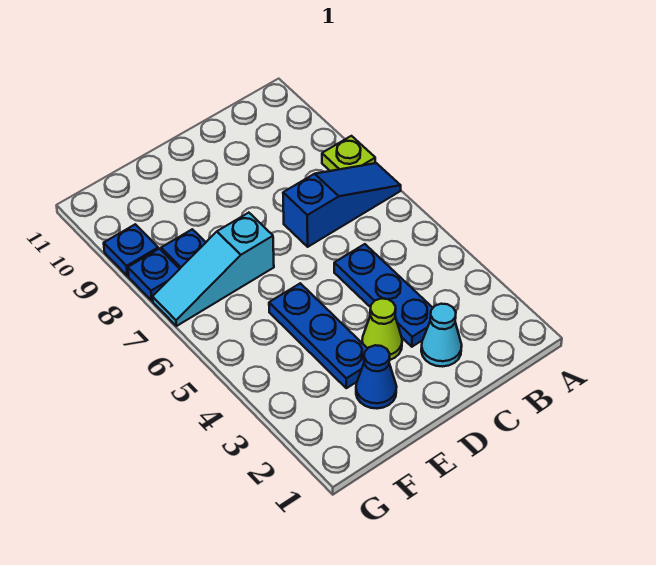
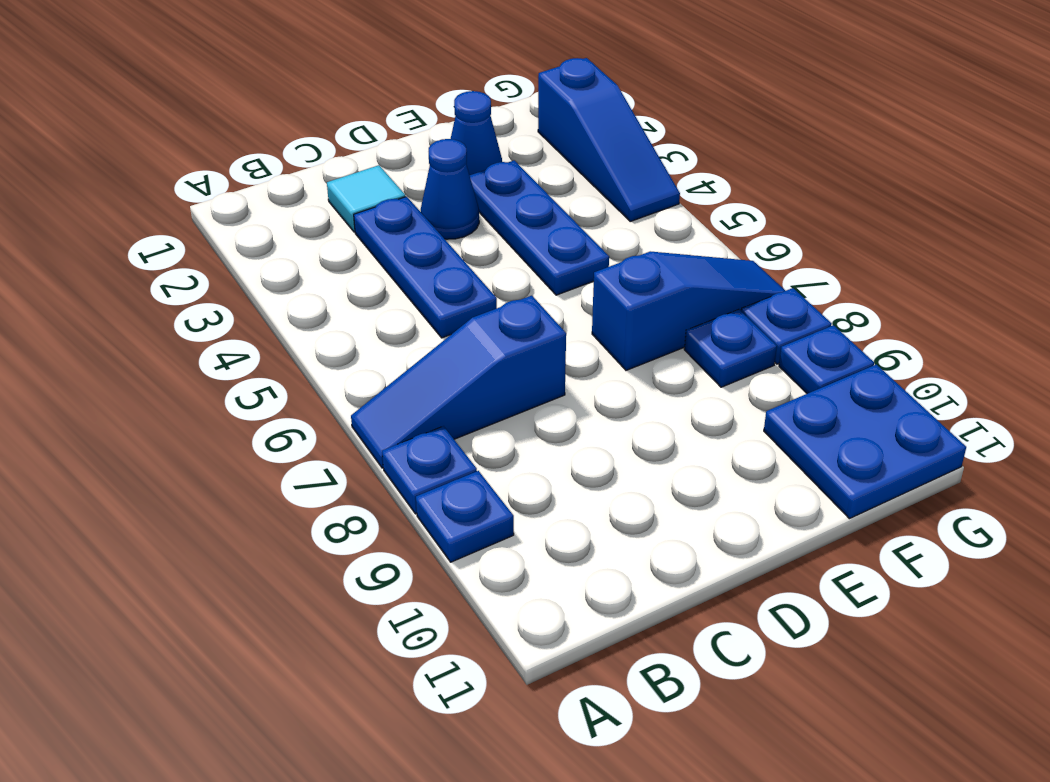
lime plate A8 level 1 -> blue plate A8 level 1
none -> blue plate A9 level 1
cyan cone C2 level 1 -> cyan tile C2 level 1
lime cone D3 level 1 -> blue cone D3 level 1
cyan slope E7:G7 level 1 top E -> blue slope E7:G7 level 1 top E
none -> blue plate F10:G11 level 1
none -> blue slope G2:G4 level 1 top 2

